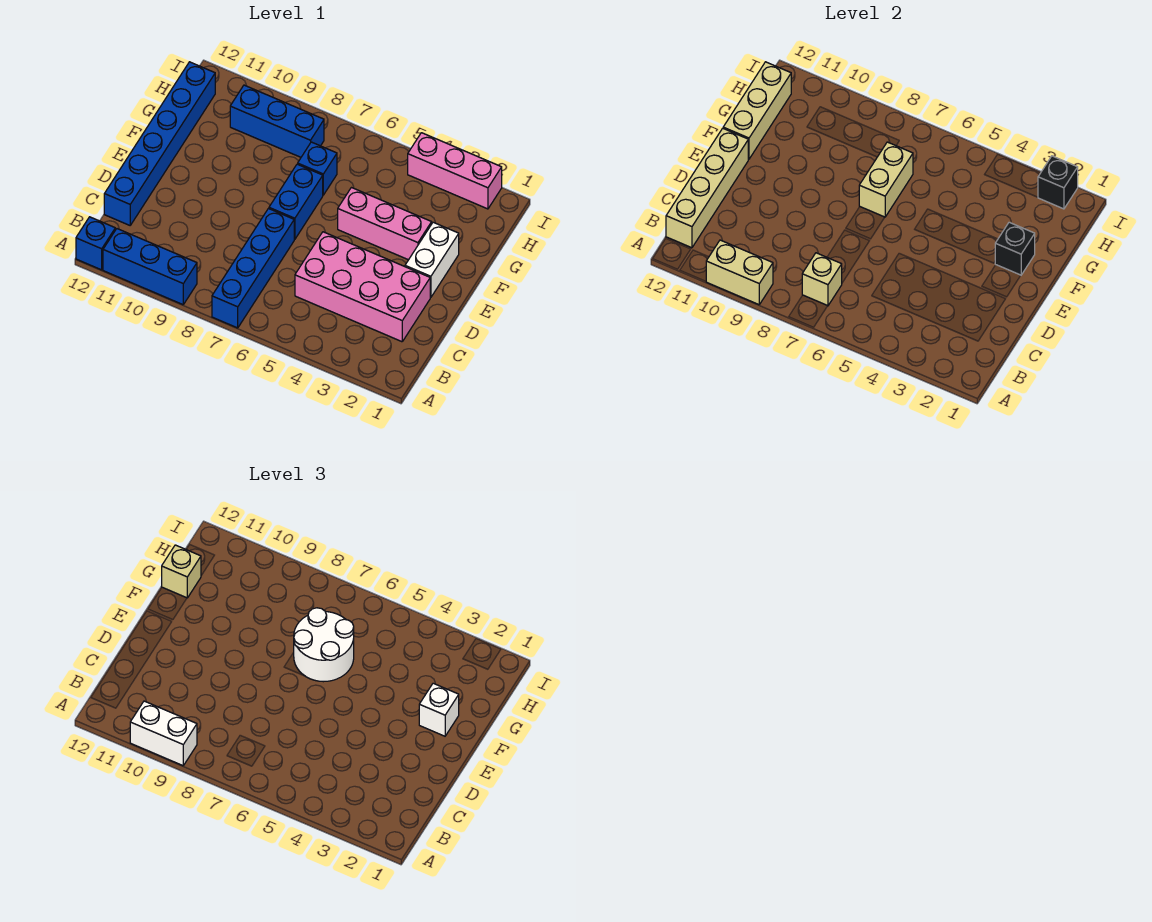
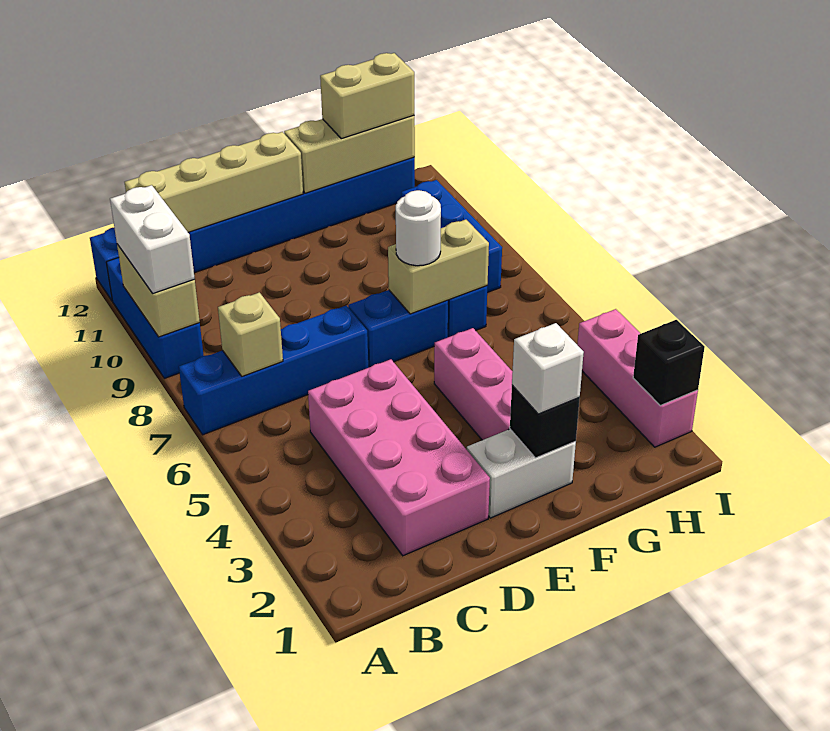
white round brick F6:G7 level 3 -> white round brick F7 level 3
tan brick G12 level 3 -> tan brick G12:H12 level 3

